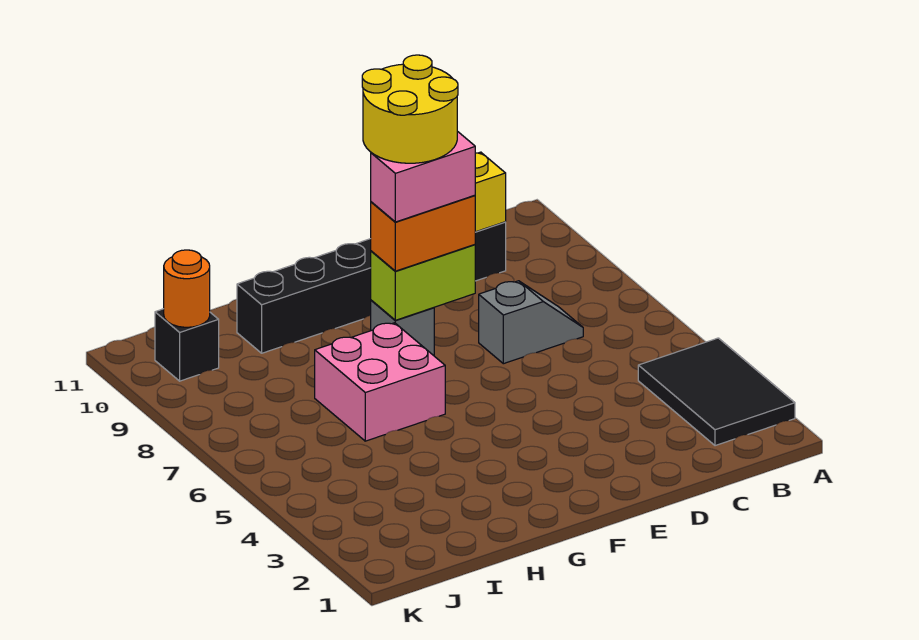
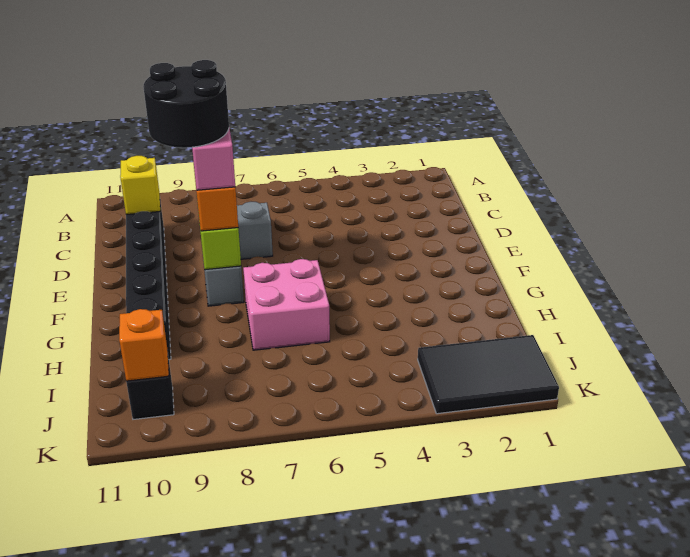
black tile A2:B4 level 1 -> black tile J1:K3 level 1
yellow round brick E8:F9 level 5 -> black round brick E8:F9 level 5
orange round brick J10 level 2 -> orange brick J10 level 2

